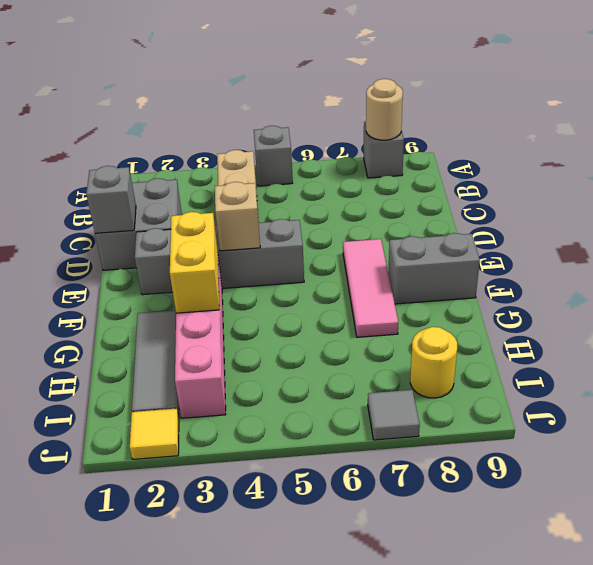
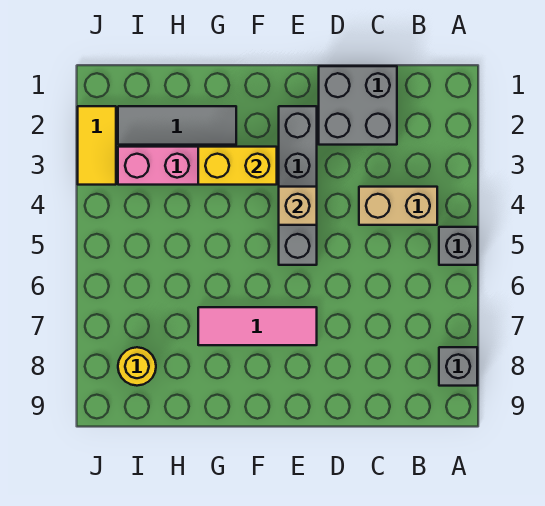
tan round brick A8 level 2 -> none
grey brick D1 level 2 -> none
grey brick F8:F9 level 1 -> none
yellow tile J2 level 1 -> yellow tile J2:J3 level 1
grey tile J7 level 1 -> none

